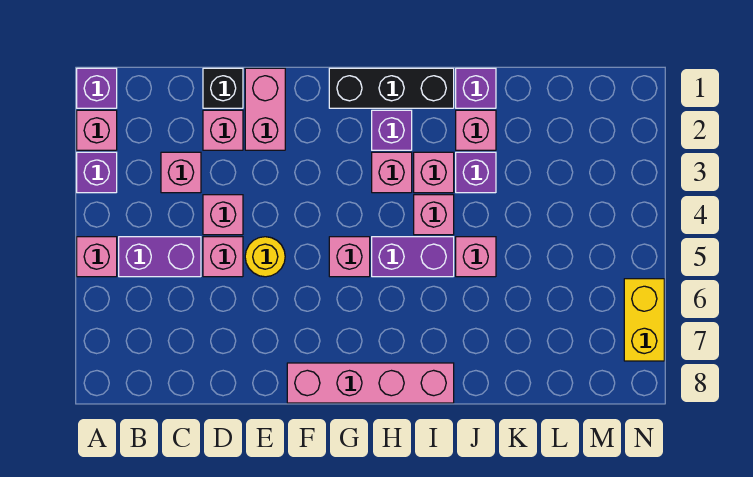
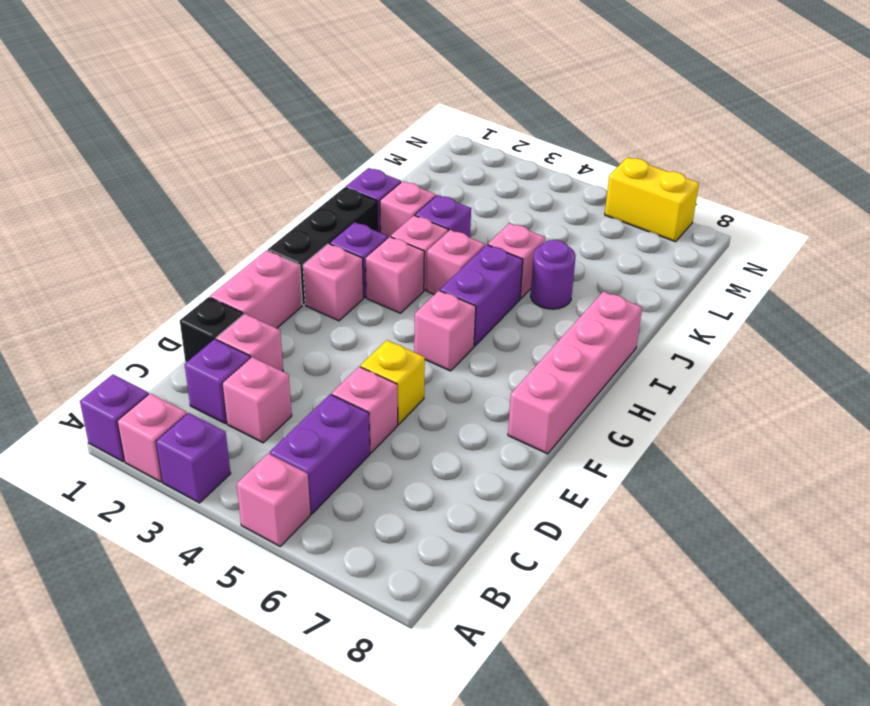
none -> purple brick C2 level 1
pink brick D4 level 1 -> pink brick G2 level 1
pink brick E1:E2 level 1 -> pink brick E1:F1 level 1
yellow round brick E5 level 1 -> yellow brick E5 level 1
none -> purple round brick J6 level 1

